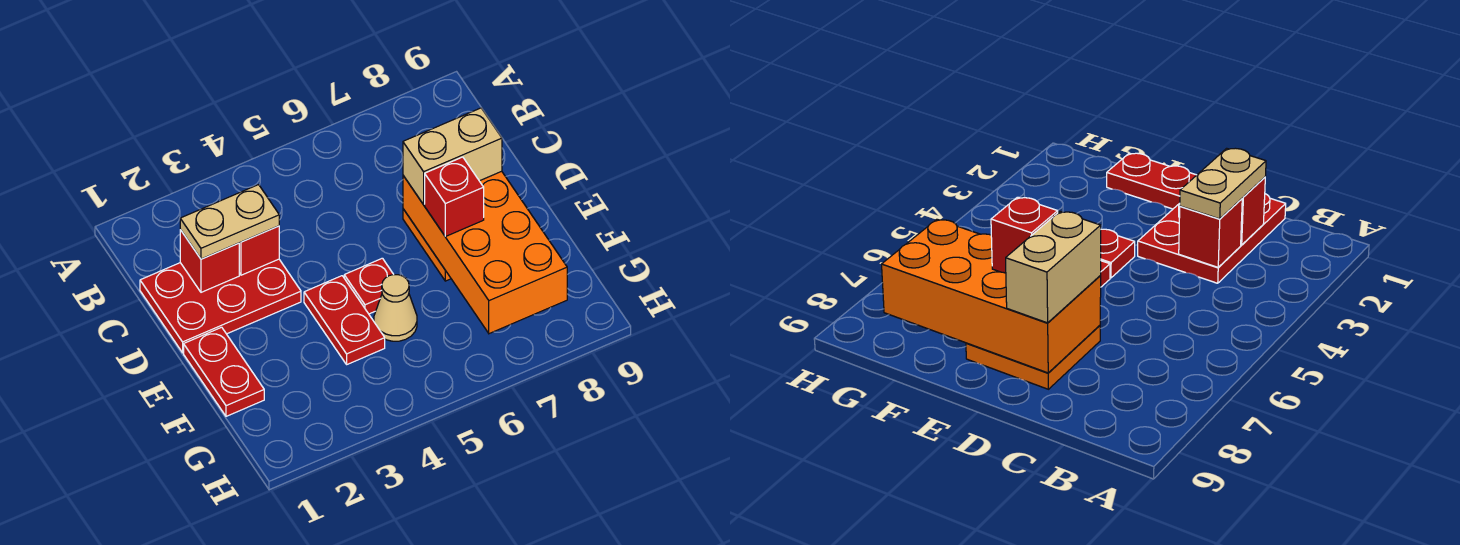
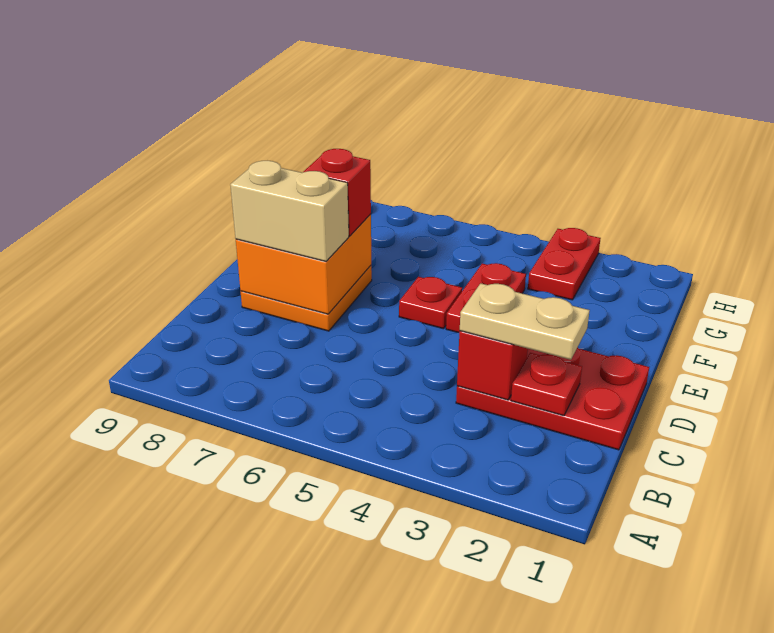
red brick C2 level 2 -> red plate C2 level 2
orange brick D7:G8 level 2 -> orange brick D7:E8 level 2
red plate E1:F1 level 1 -> red plate G3:H3 level 1
tan cone F5 level 1 -> none

